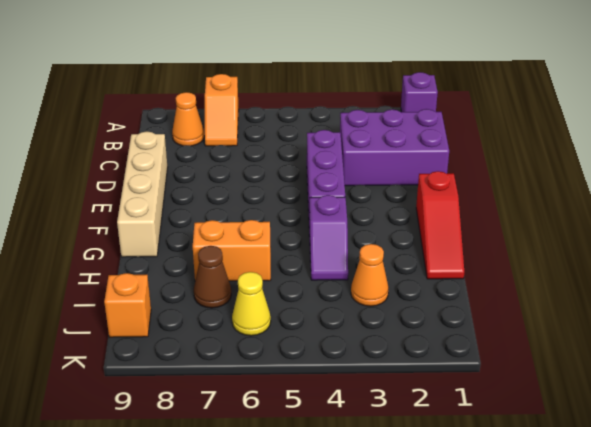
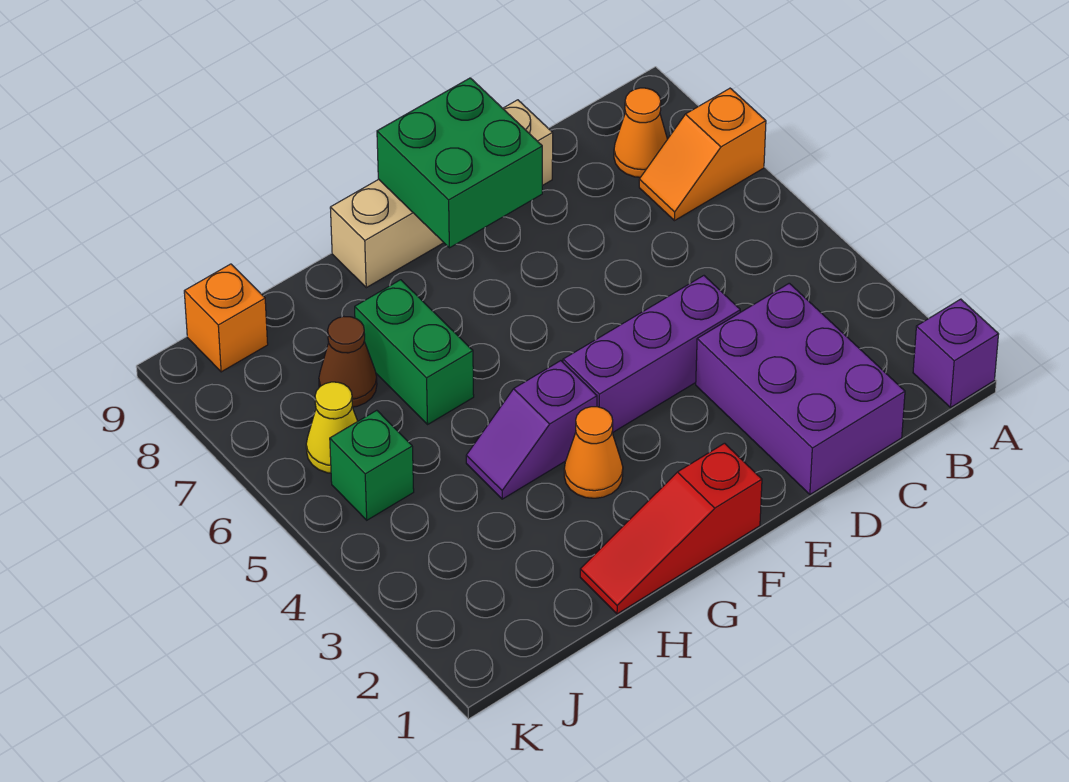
none -> green brick E8:F9 level 2
orange brick H6:H7 level 1 -> green brick H6:H7 level 1
orange cone I3 level 1 -> orange cone G3 level 1
none -> green brick J5 level 1

